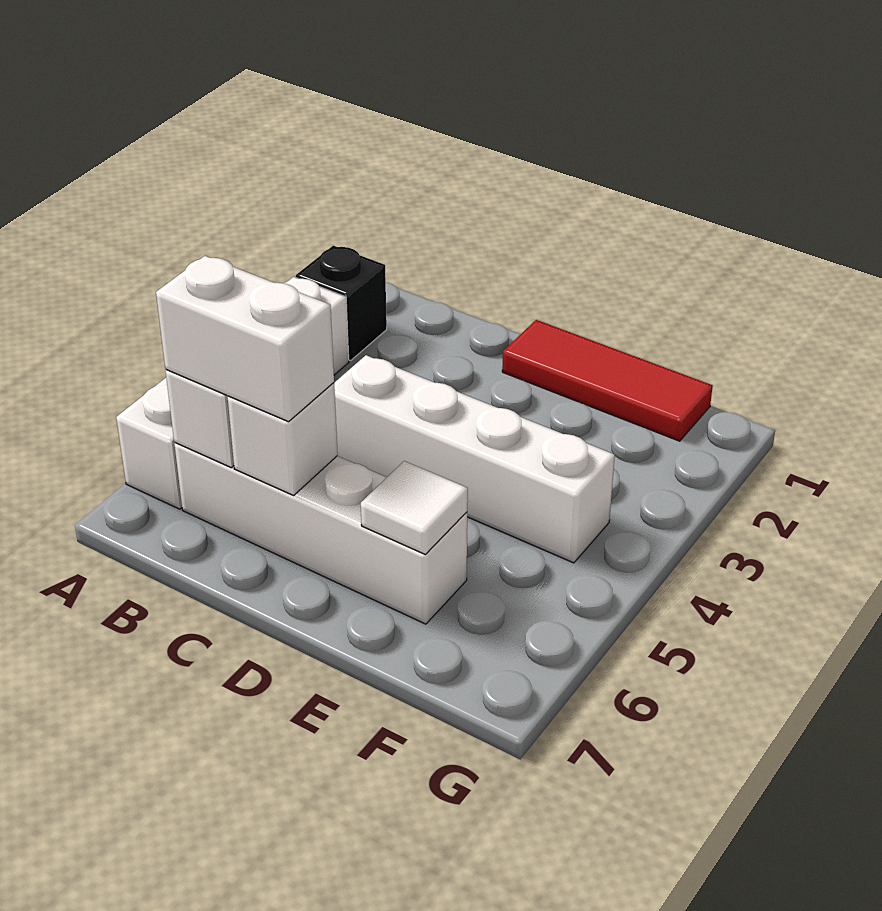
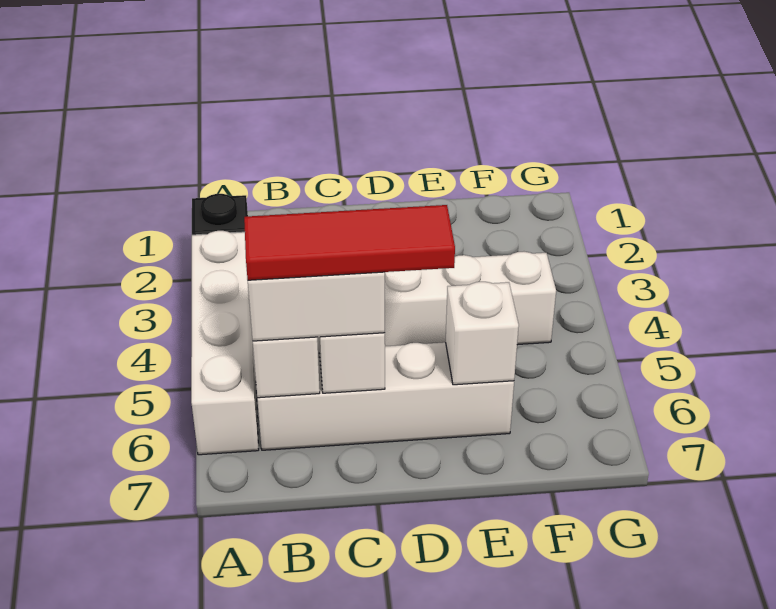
red tile D1:F1 level 1 -> red tile B6:D6 level 4
white tile E6 level 2 -> white brick E6 level 2

